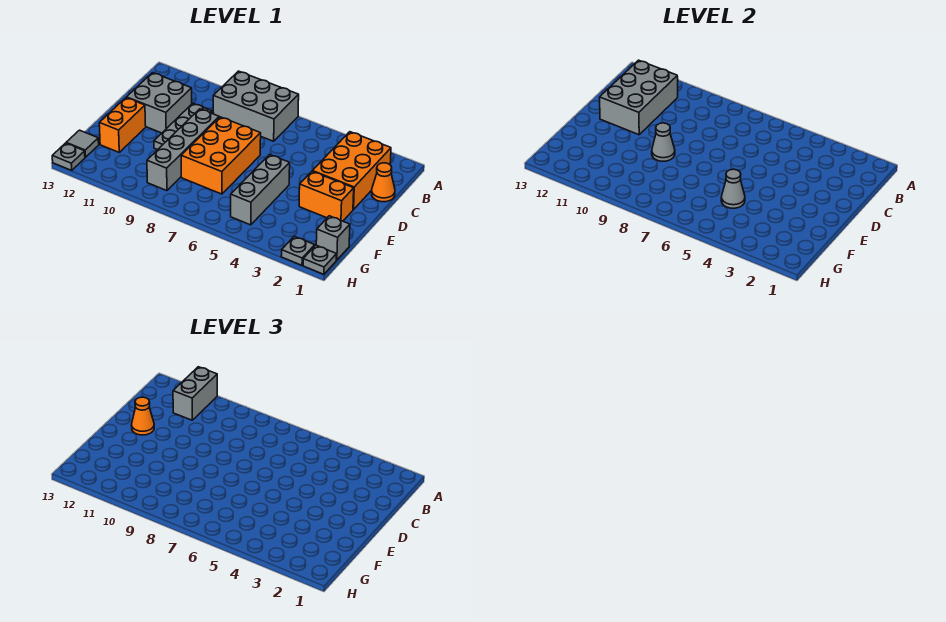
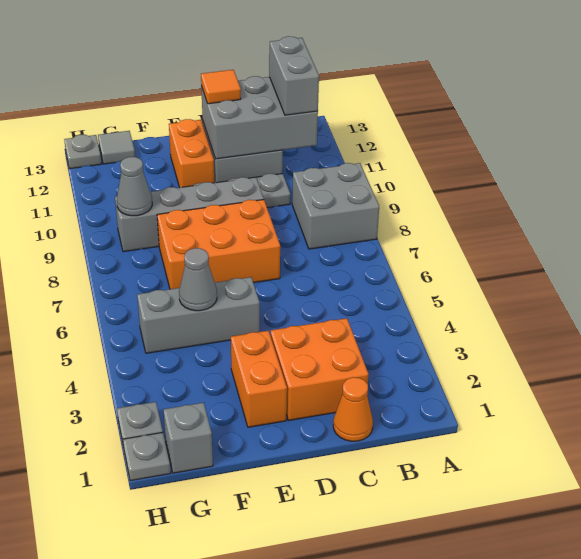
grey brick A7:B9 level 1 -> grey brick A8:B9 level 1
grey brick A11:B11 level 3 -> grey brick B11:B12 level 3
orange brick B2:D3 level 1 -> orange brick C2:D3 level 1
orange cone D12 level 3 -> orange tile D12 level 3
grey cone E9 level 2 -> grey cone G9 level 2
orange brick E12:F12 level 1 -> orange brick E11:E12 level 1

